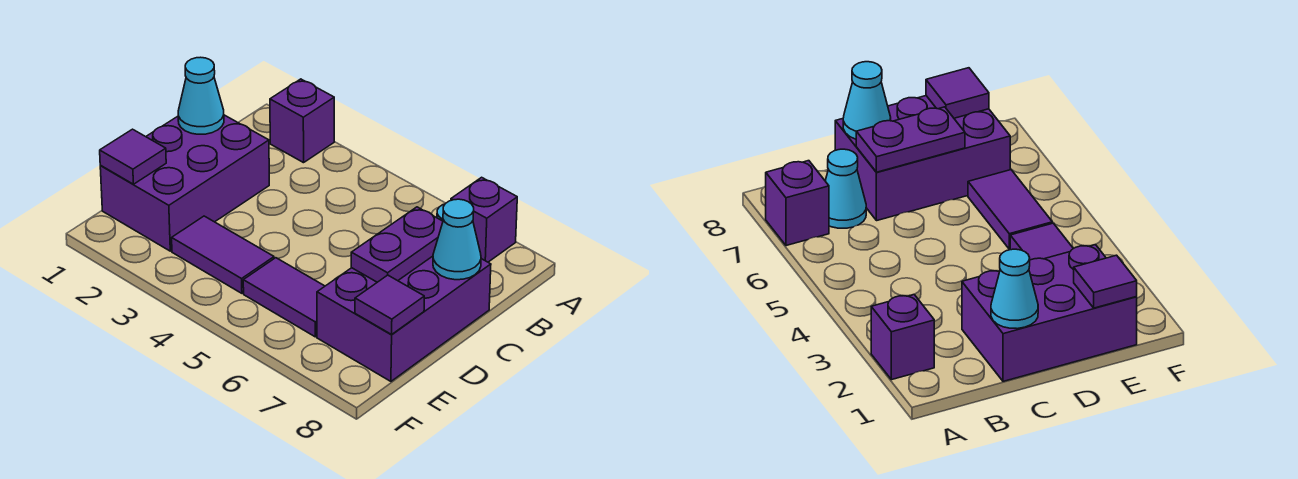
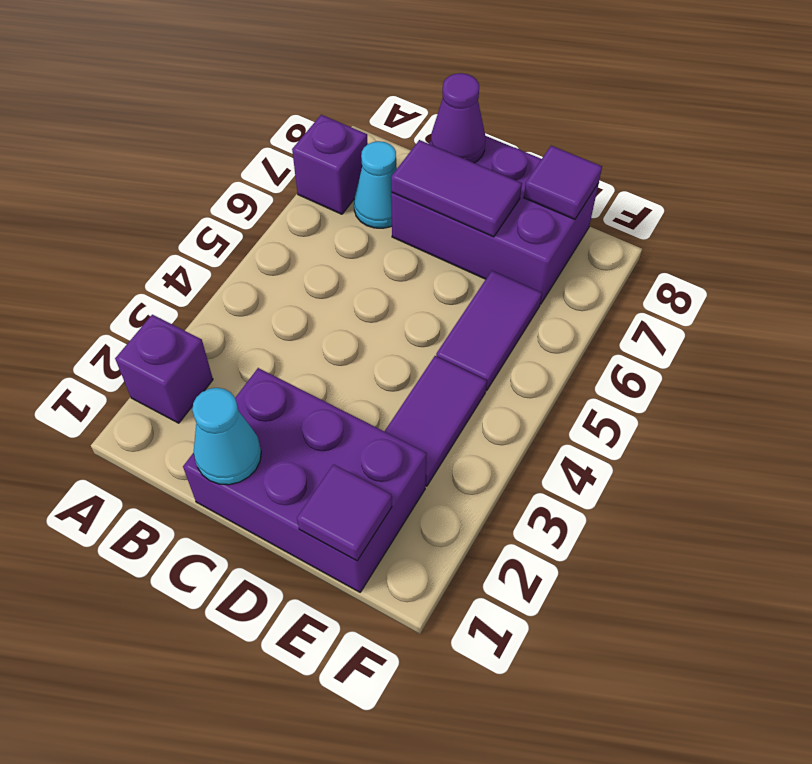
purple plate C7:D7 level 2 -> purple tile C7:D7 level 2
cyan cone C8 level 2 -> purple cone C8 level 2

